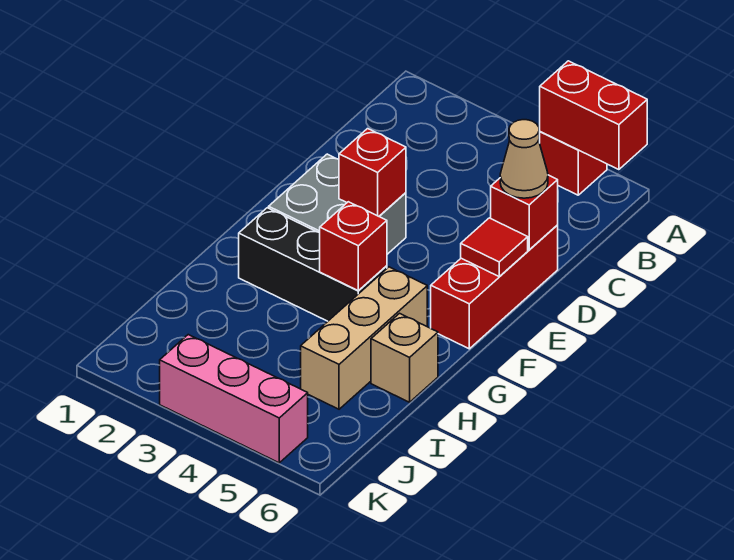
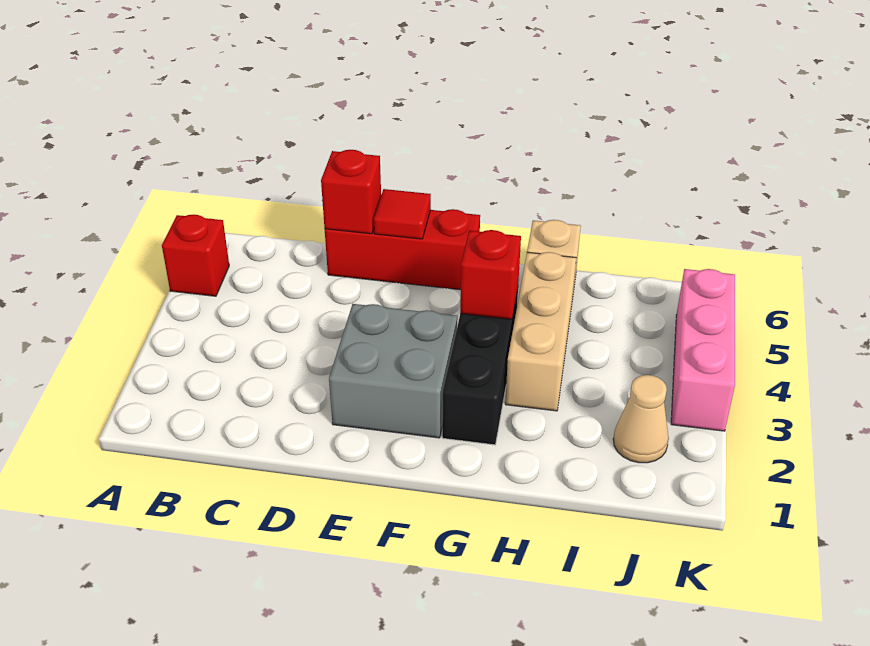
red brick A5:A6 level 2 -> none
tan cone D6 level 3 -> tan cone J2 level 1
red brick E3 level 2 -> none
tan brick G5:I5 level 1 -> tan brick H3:H5 level 1

